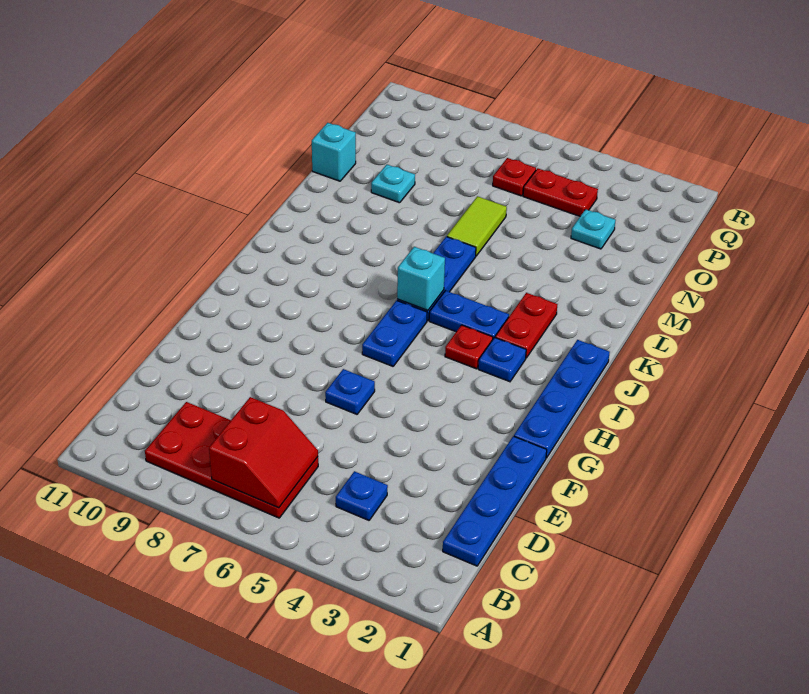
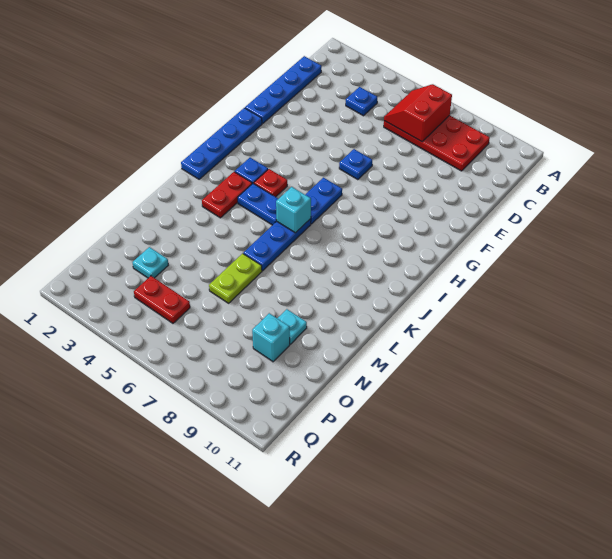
lime tile M6:N6 level 1 -> lime plate M6:N6 level 1
cyan brick N11 level 1 -> cyan brick O9 level 1
red plate P6 level 1 -> none

